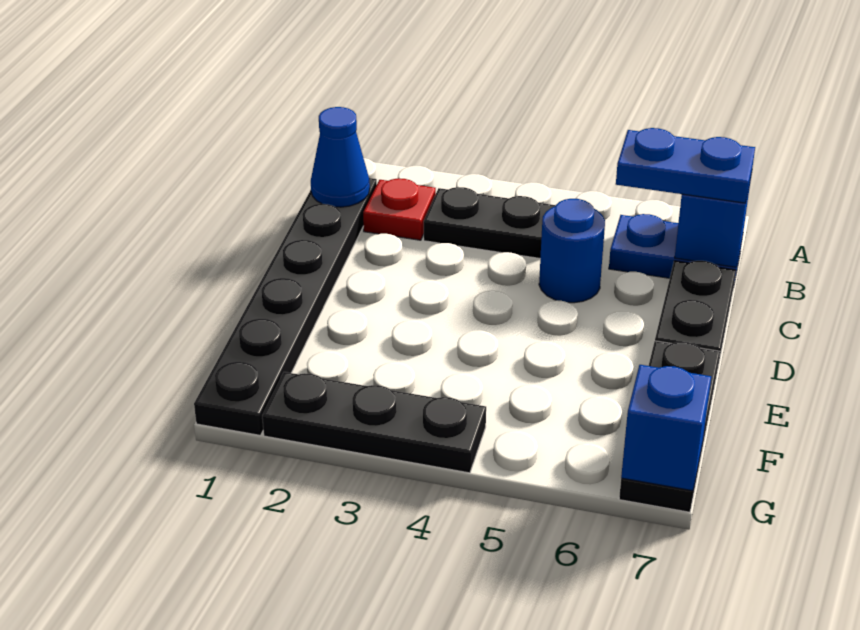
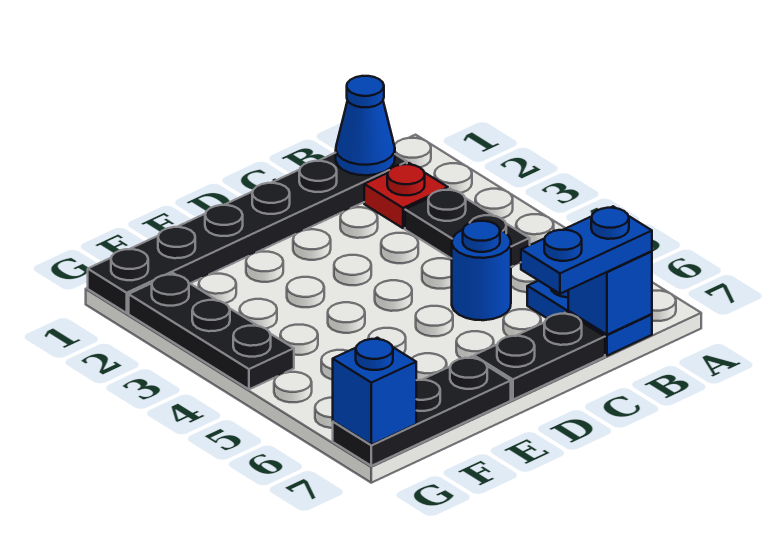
blue plate B6:B7 level 3 -> blue plate B7:C7 level 3

